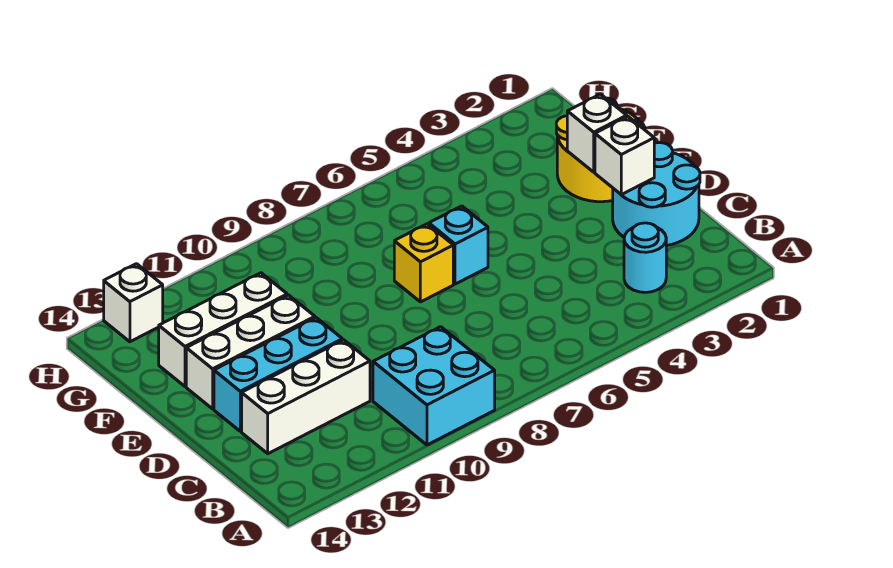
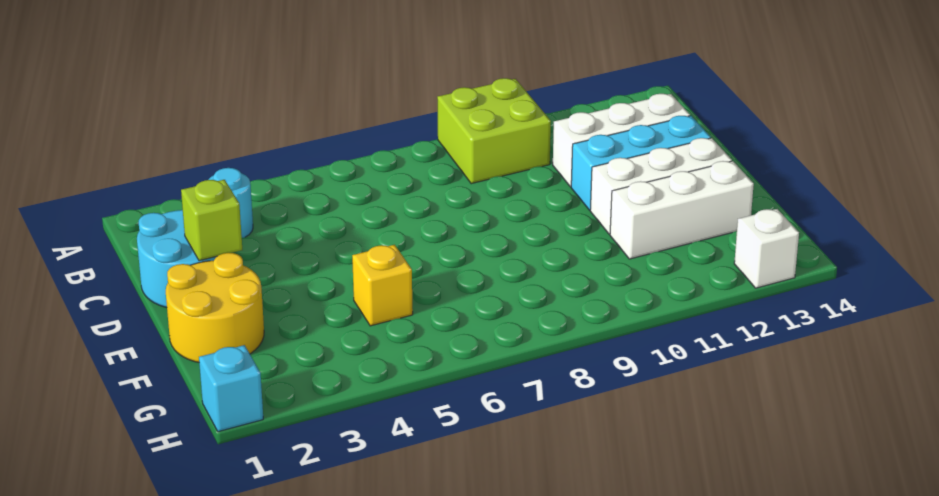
cyan brick A9:B10 level 1 -> lime brick A9:B10 level 1
white brick D2 level 2 -> lime brick D2 level 2
white brick E2 level 2 -> none
cyan brick E6 level 1 -> cyan brick H1 level 1
yellow brick E7 level 1 -> yellow brick F5 level 1

